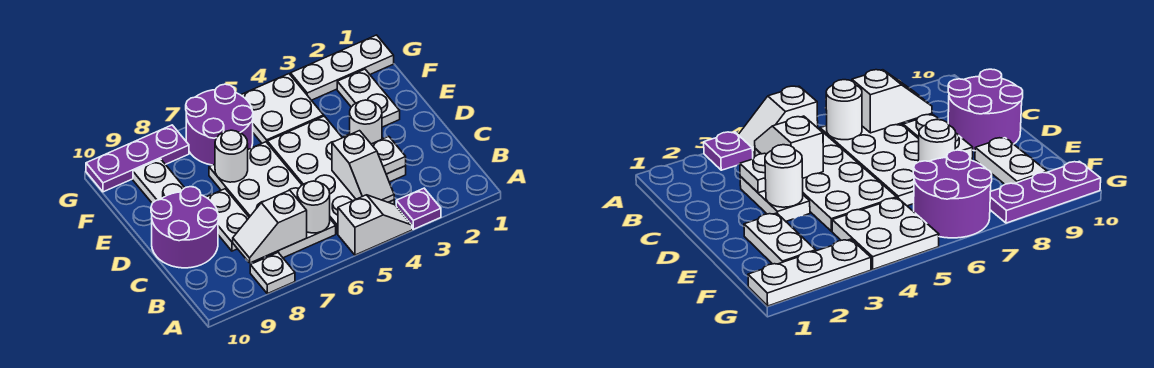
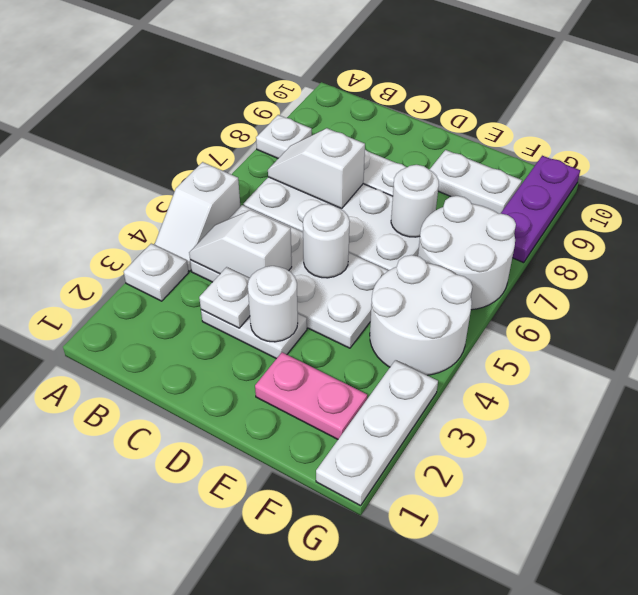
purple plate A3 level 1 -> white plate A3 level 1
white round brick B6 level 2 -> white round brick D5 level 2
white slope B7:B8 level 2 top 7 -> white slope B7:C7 level 2 top C
purple round brick C9:D10 level 1 -> none
white plate E2:F2 level 1 -> pink plate E2:F2 level 1
white plate F4:G5 level 1 -> white round brick F4:G5 level 1
purple round brick F6:G7 level 1 -> white round brick F6:G7 level 1

